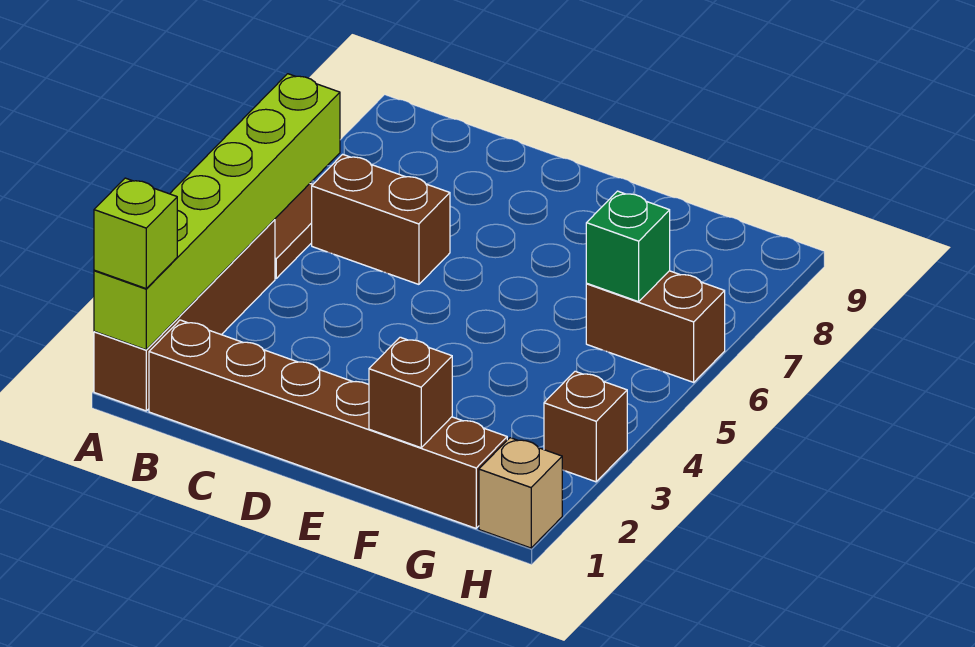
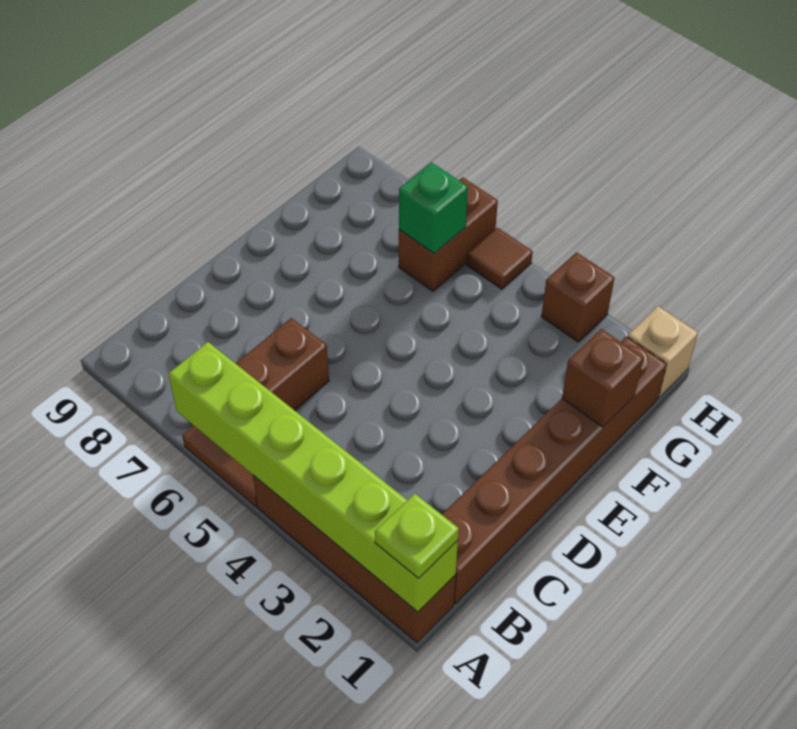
lime brick A1 level 3 -> lime plate A1 level 3
none -> brown tile H5 level 1

